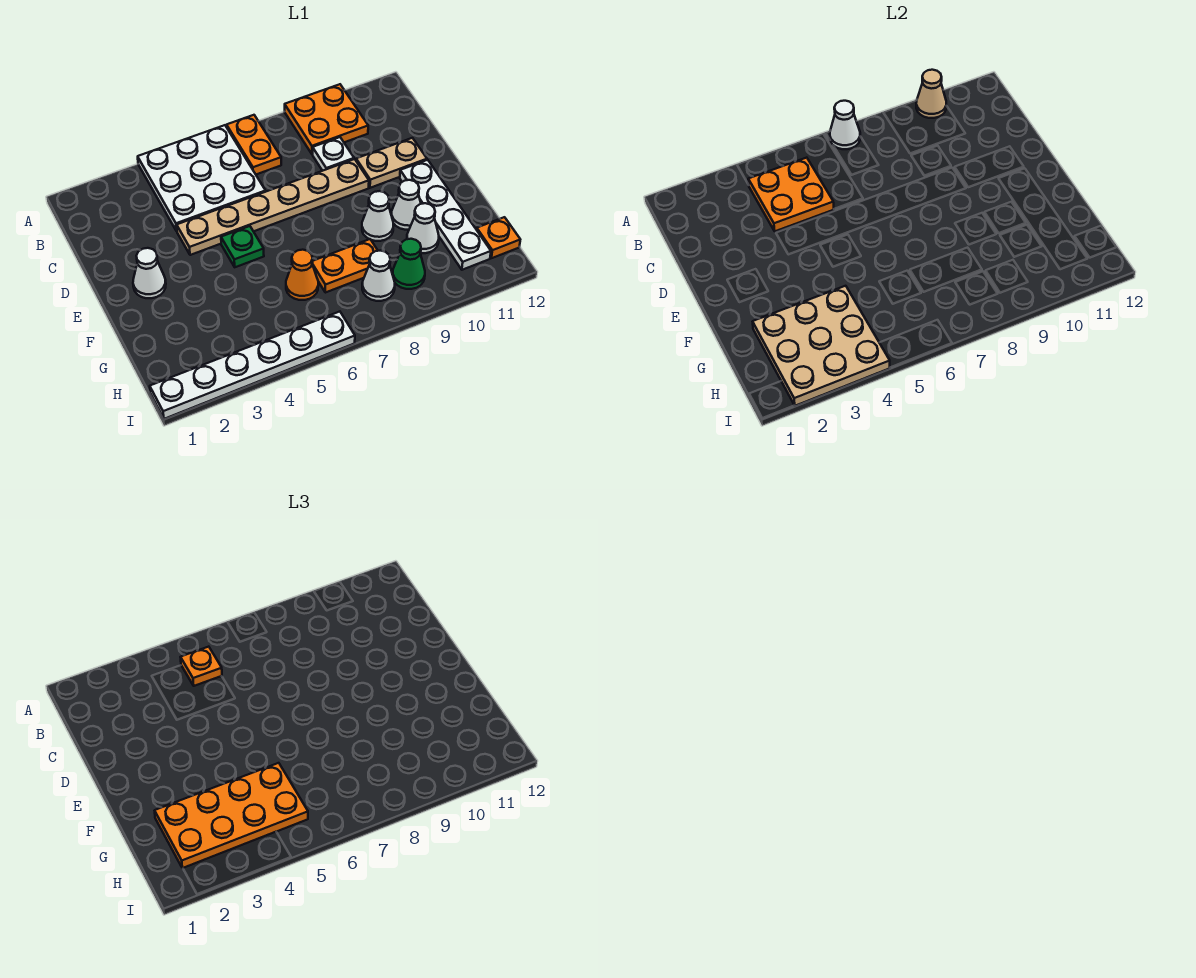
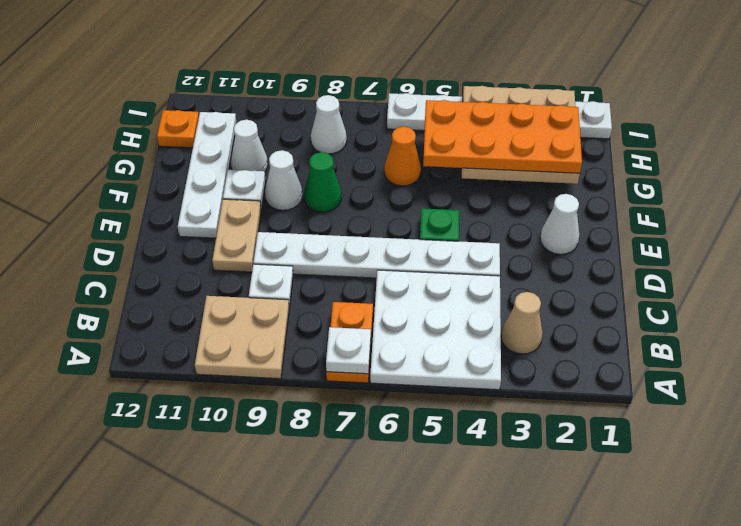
white cone A7 level 2 -> white plate A7 level 2
orange plate A9:B10 level 1 -> tan plate A9:B10 level 1
tan cone A10 level 2 -> tan cone B3 level 1
orange plate B4:C5 level 2 -> none
orange plate B5 level 3 -> none
tan plate D4:D9 level 1 -> white plate D4:D9 level 1
tan plate D10:D11 level 1 -> tan plate D10:E10 level 1
white cone F10 level 1 -> white plate F10 level 1
orange plate G7:G8 level 1 -> none
green cone H9 level 1 -> green cone F8 level 1

